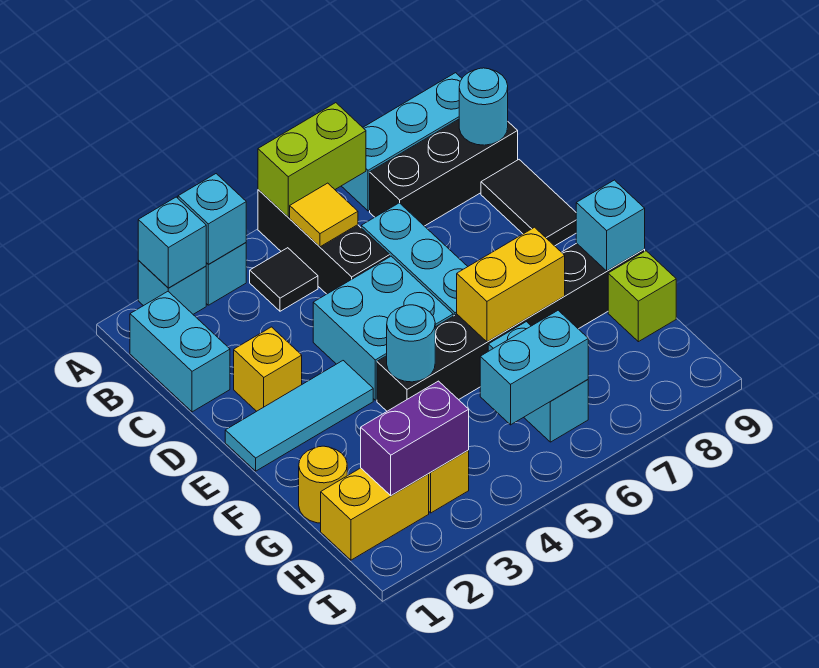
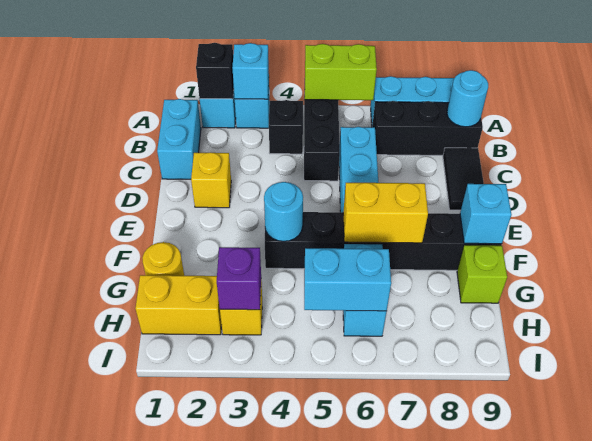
cyan brick A2 level 2 -> black brick A2 level 2
black tile B4 level 1 -> black brick B4 level 1
yellow tile B5 level 2 -> none
cyan brick D4:E5 level 1 -> none
cyan tile E1:E3 level 1 -> none
purple brick H2:H3 level 2 -> purple brick H3 level 2

